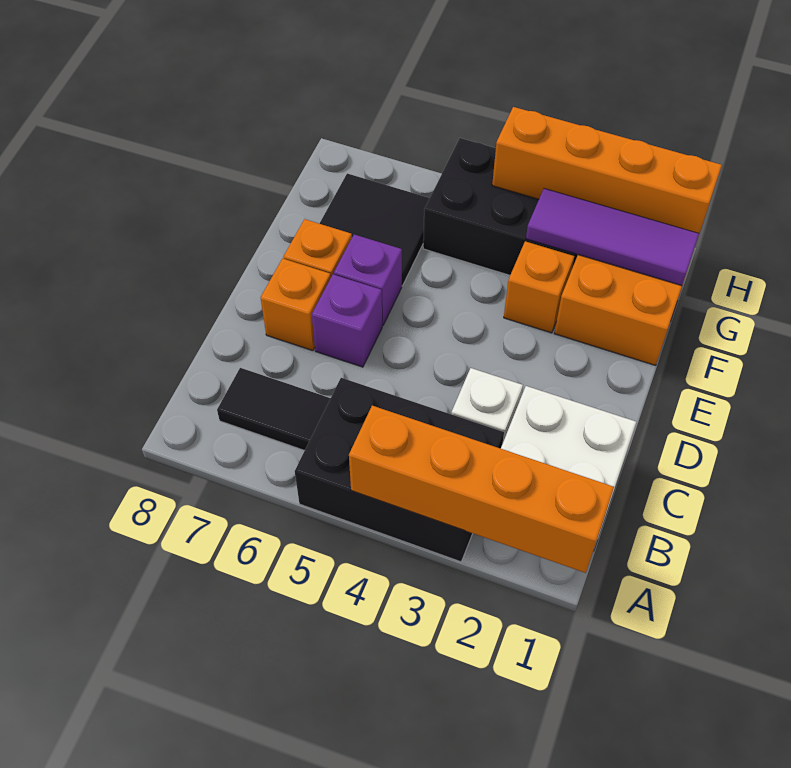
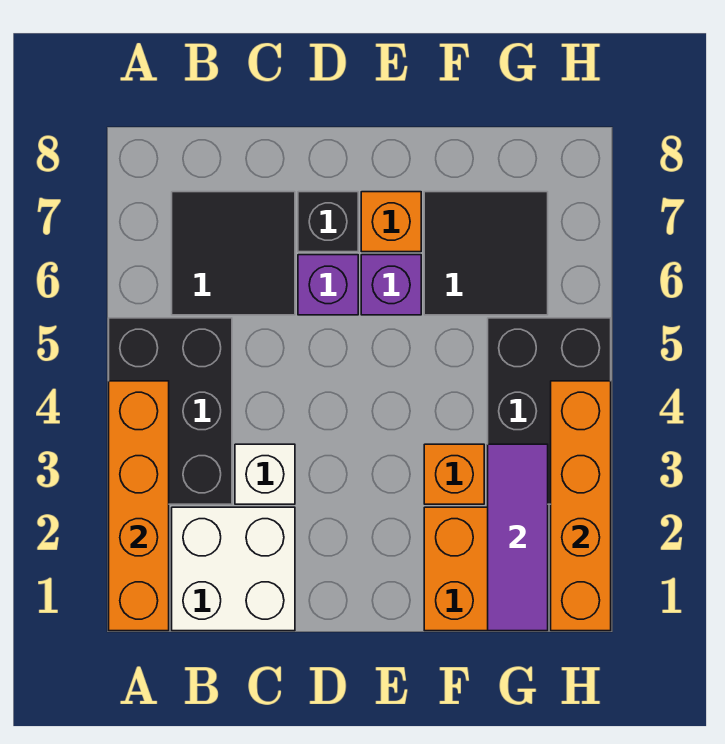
black tile B6:B7 level 1 -> black tile B6:C7 level 1
orange brick D7 level 1 -> black brick D7 level 1

